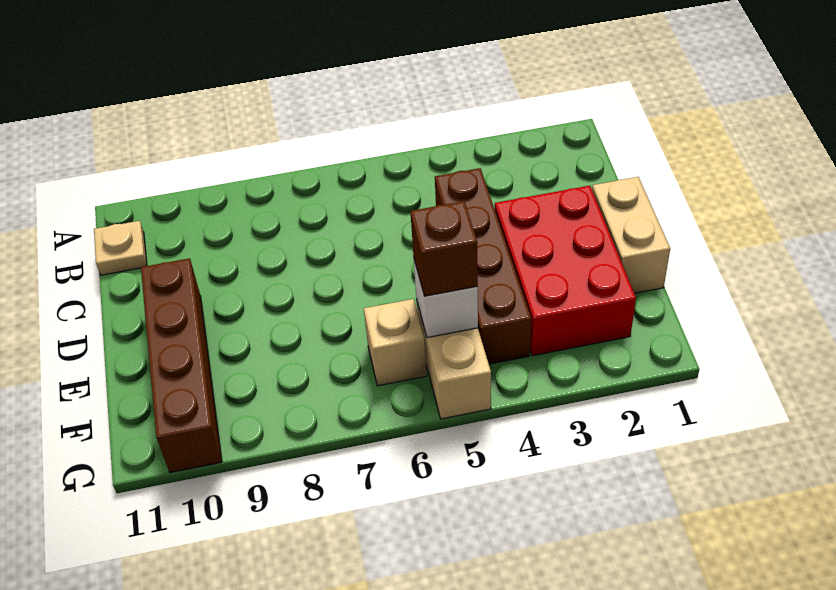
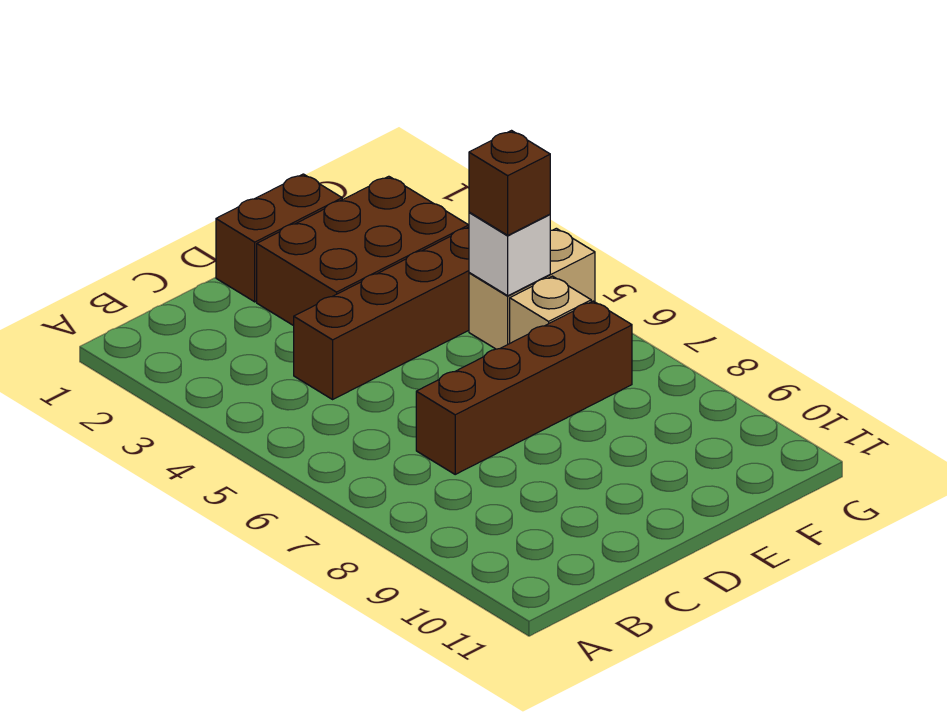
tan plate B11 level 1 -> none
tan brick D1:E1 level 1 -> brown brick D1:E1 level 1
red brick D2:F3 level 1 -> brown brick D2:F3 level 1
brown brick D10:G10 level 1 -> brown brick C7:F7 level 1

